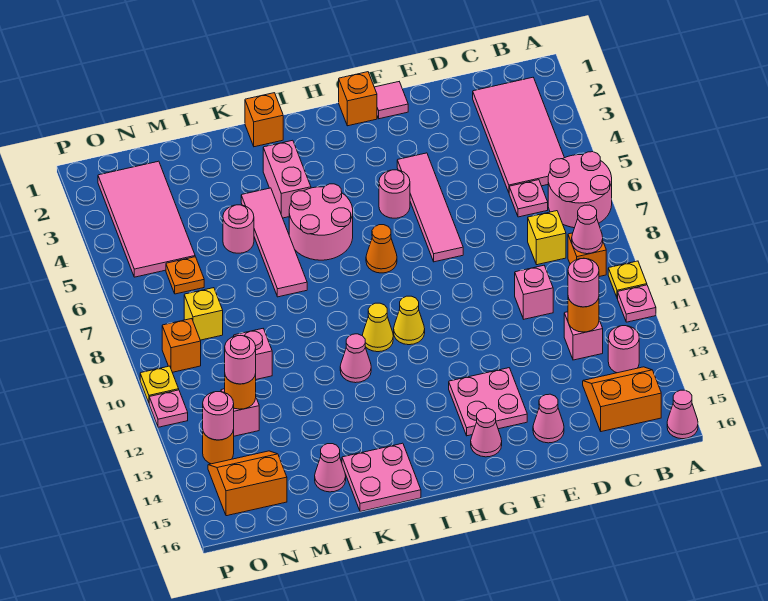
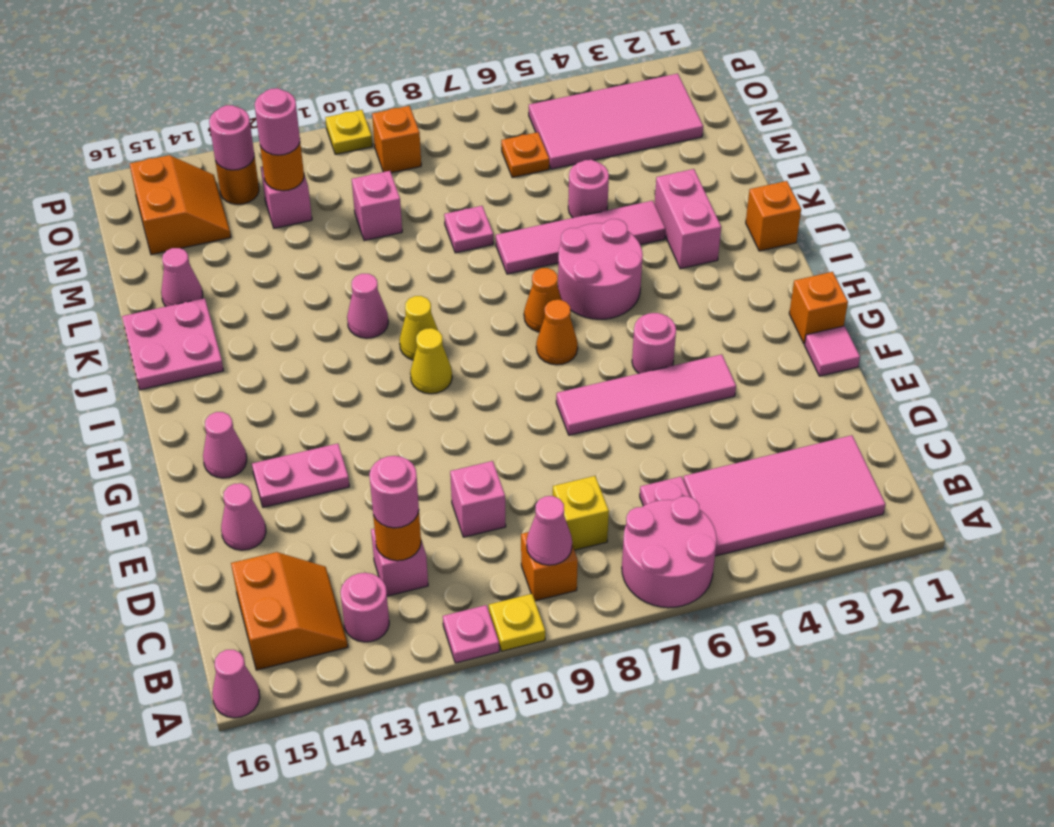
pink plate F13:G14 level 1 -> pink plate F13:F14 level 1
none -> orange cone I7 level 1
pink brick J3:J4 level 1 -> pink brick J3:K3 level 1
yellow brick N8 level 1 -> none
pink plate P11 level 1 -> pink plate L8 level 1

